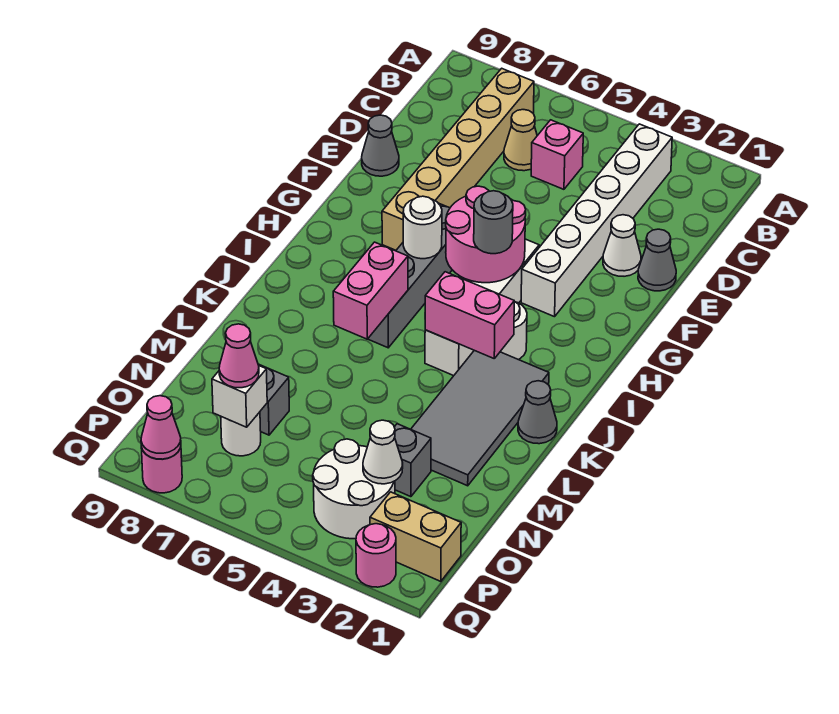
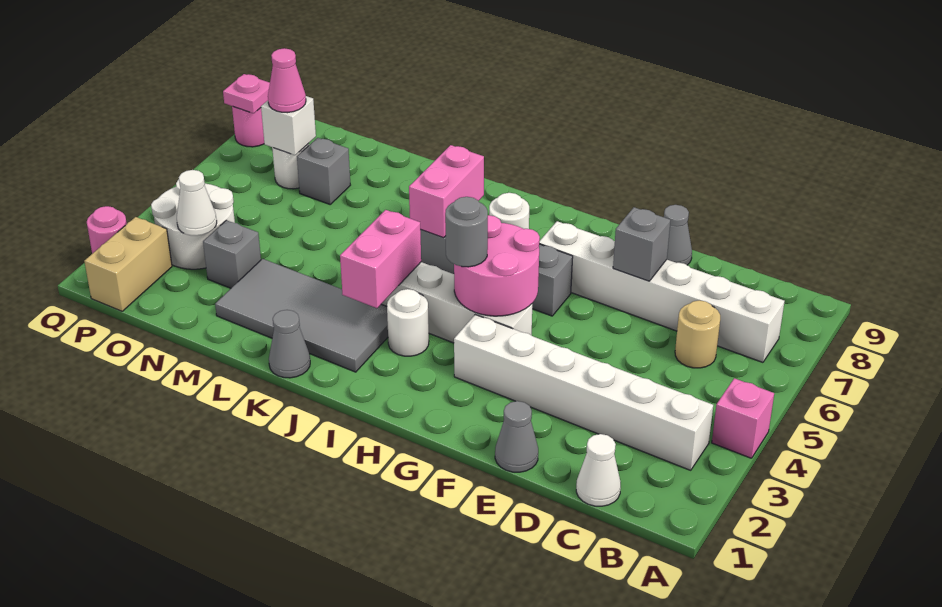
tan brick B7:G7 level 1 -> white brick B7:G7 level 1
pink brick C5 level 1 -> pink brick A4 level 1
tan cone C6 level 1 -> tan round brick C6 level 1
white cone E2 level 1 -> white cone C1 level 1
none -> grey brick E7 level 2
pink brick J6:K6 level 2 -> pink brick J6:J7 level 2
pink cone Q8 level 2 -> pink plate Q8 level 2

